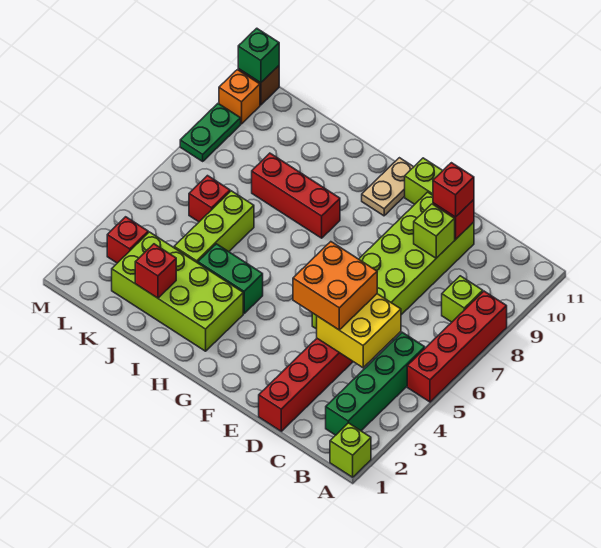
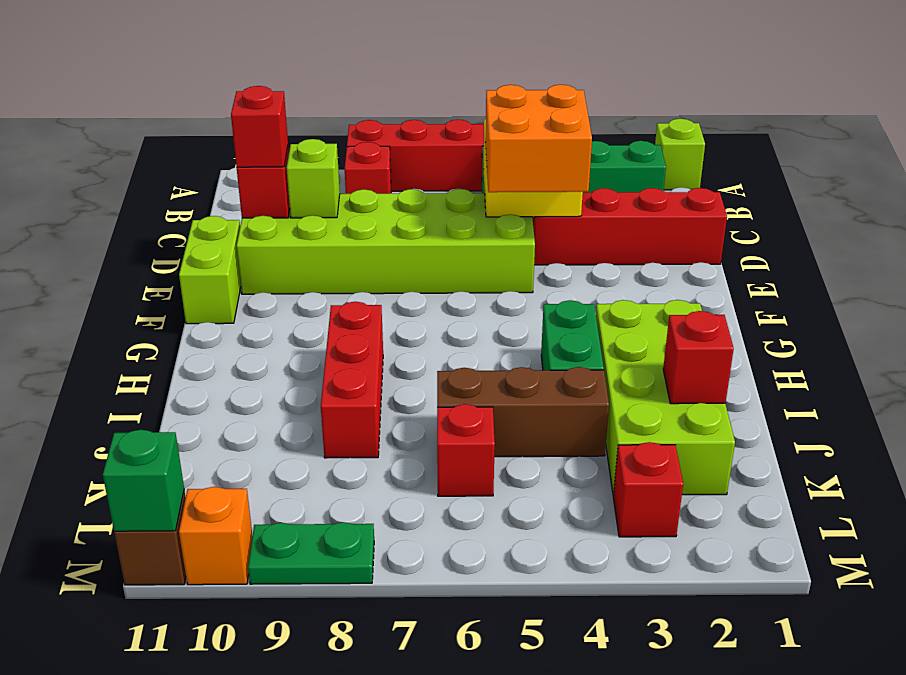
lime brick B8 level 1 -> red brick B8 level 1
tan plate G10:G11 level 1 -> none
lime brick J4:J6 level 1 -> brown brick J4:J6 level 1

